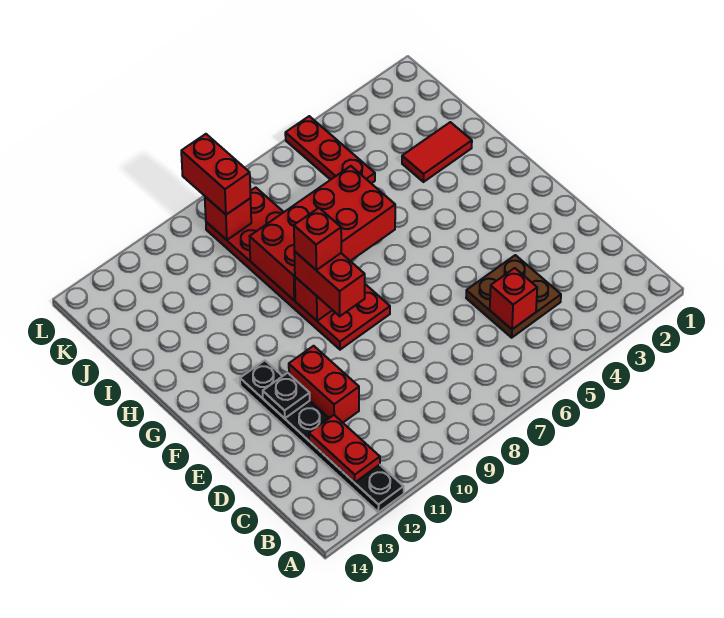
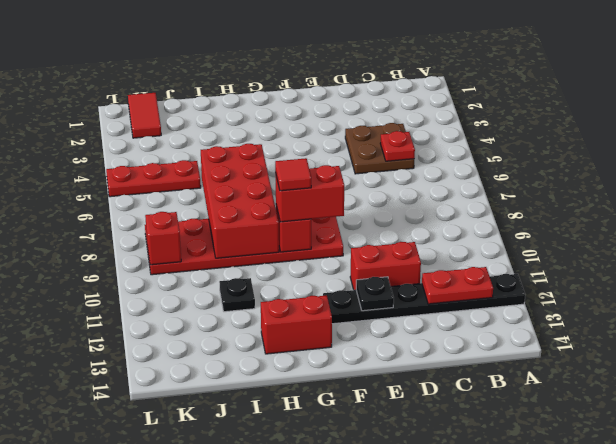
red brick C5 level 2 -> red plate C5 level 2
red brick G9 level 4 -> red tile G9 level 4
red tile I2:I3 level 1 -> red tile K1:K2 level 1
none -> black plate I11 level 1
red brick K9:L9 level 3 -> red brick G13:H13 level 1

